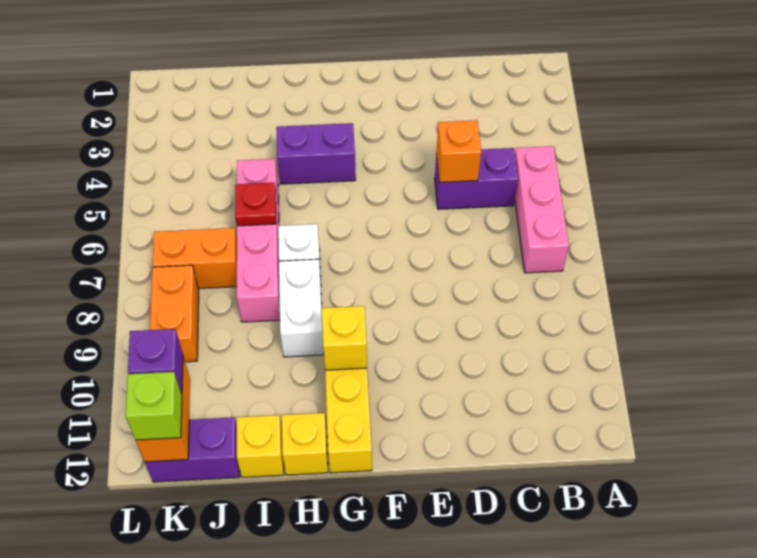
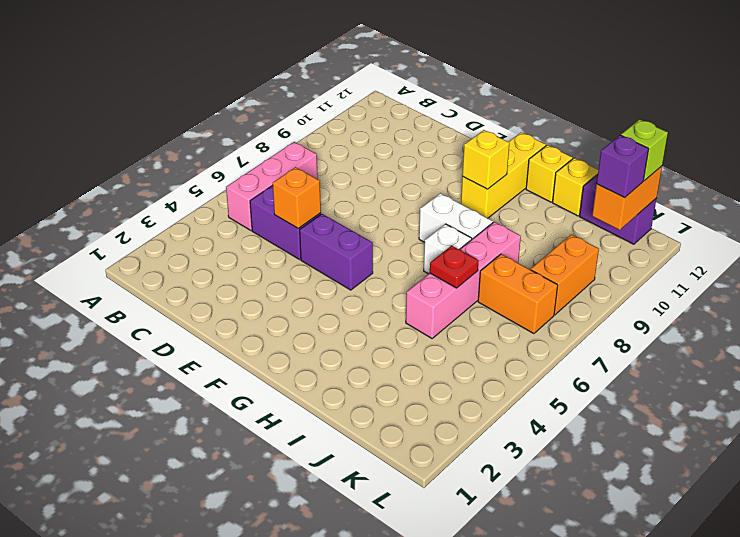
purple brick G4:H4 level 1 -> purple brick E5:F5 level 1
white brick H8:H9 level 1 -> white brick G8:H8 level 1

